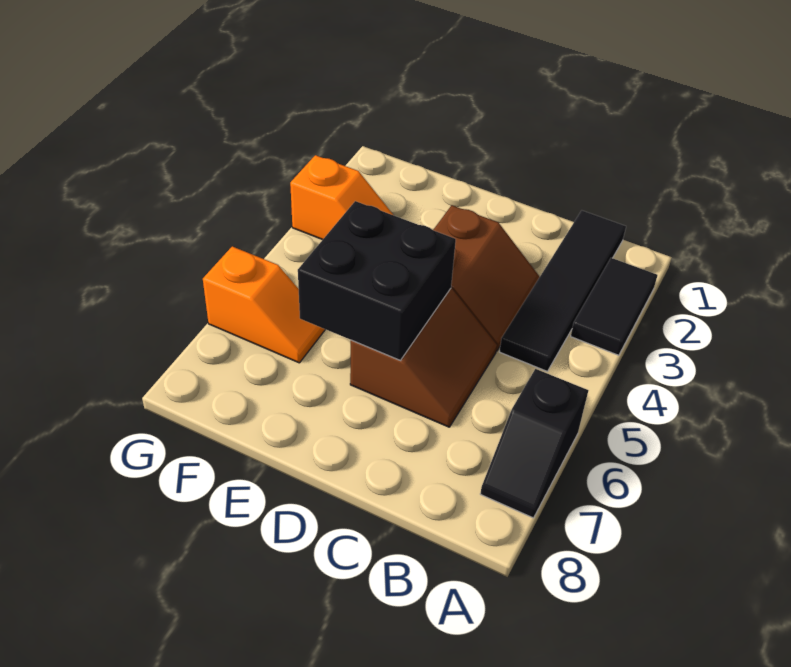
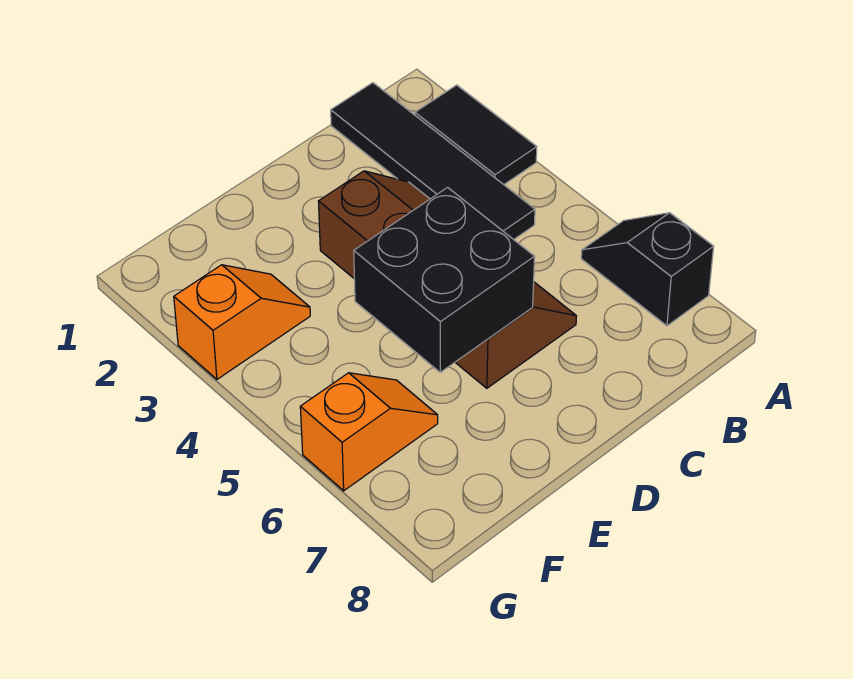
black slope A6:A7 level 1 top 6 -> black slope A6:A7 level 1 top 7

